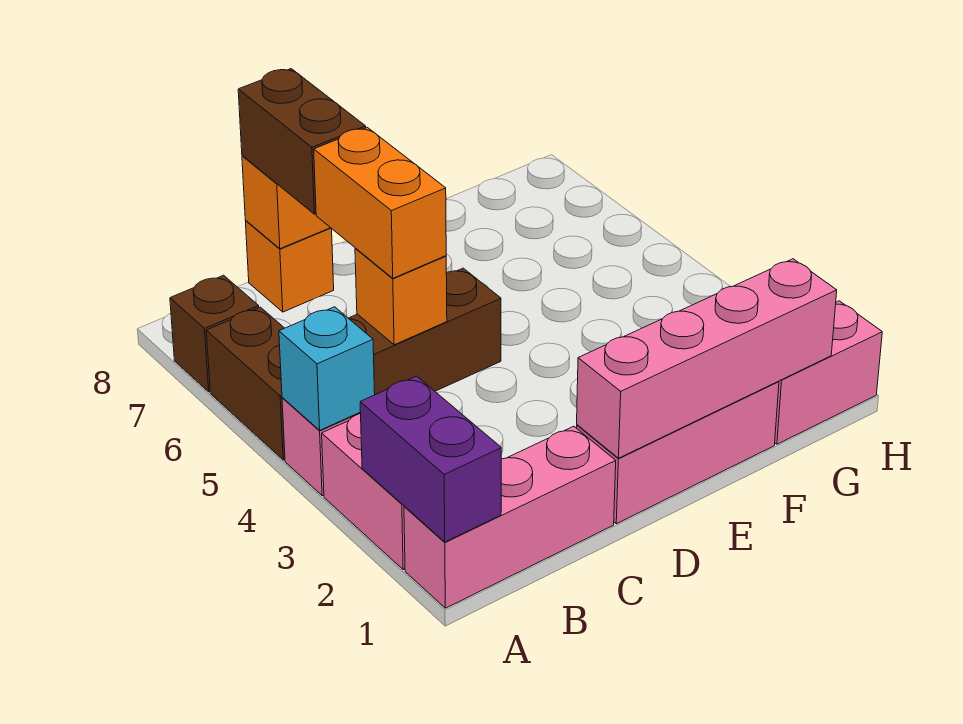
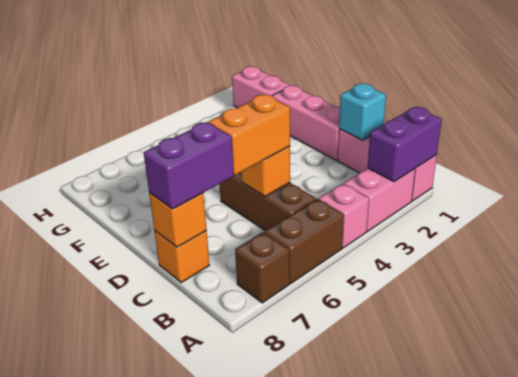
cyan brick A4 level 2 -> cyan brick C1 level 2
brown brick C7:C8 level 3 -> purple brick C7:C8 level 3
pink brick D1:G1 level 2 -> none

